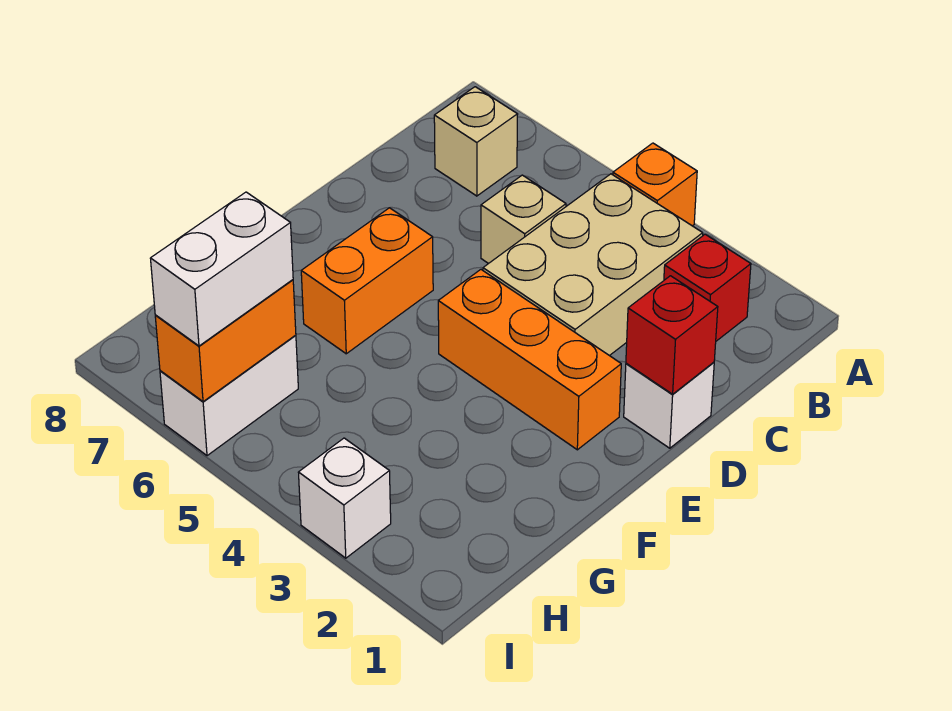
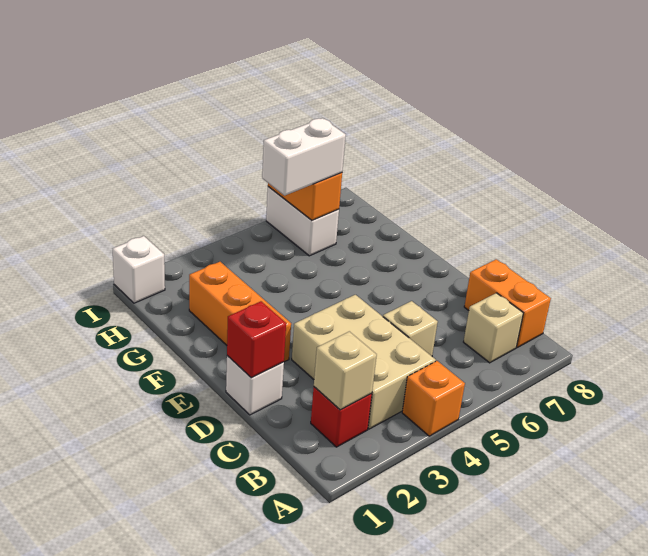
none -> tan brick B2 level 2
orange brick E2:E4 level 1 -> orange brick E2:G2 level 1
orange brick E6:F6 level 1 -> orange brick B8:C8 level 1
white brick H6:I6 level 3 -> white brick H5:H6 level 3
white brick I3 level 1 -> white brick I1 level 1

